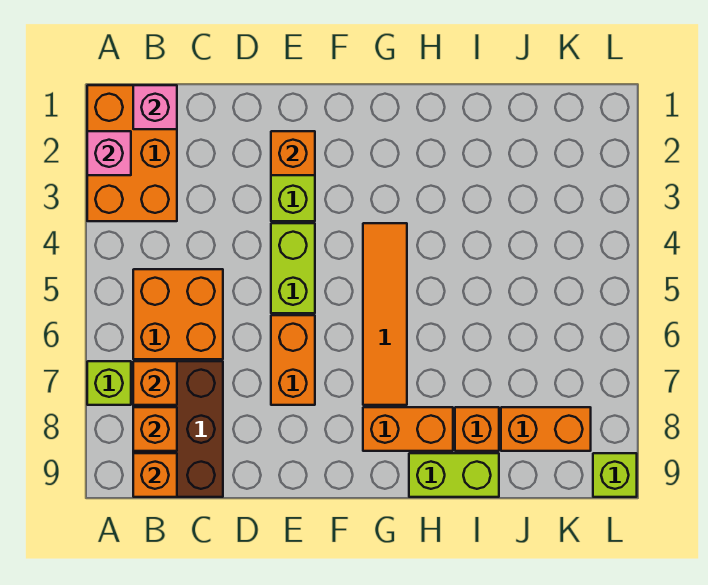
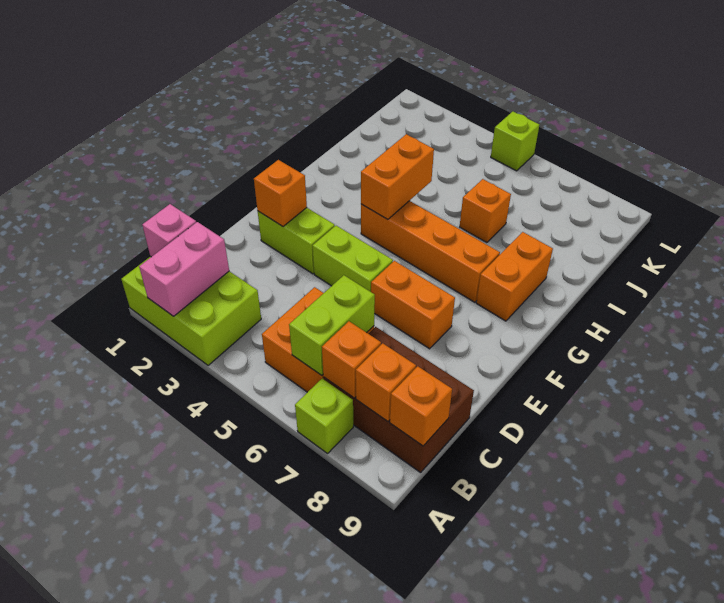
orange brick A1:B3 level 1 -> lime brick A1:B3 level 1
pink brick A2 level 2 -> pink brick A2:B2 level 2
orange tile G4:G7 level 1 -> orange brick G4:G7 level 1
lime brick H9:I9 level 1 -> lime brick B6:C6 level 2
orange brick I8 level 1 -> orange brick I6 level 1
orange brick J8:K8 level 1 -> orange brick G4:H4 level 2
lime brick L9 level 1 -> lime brick L5 level 1

